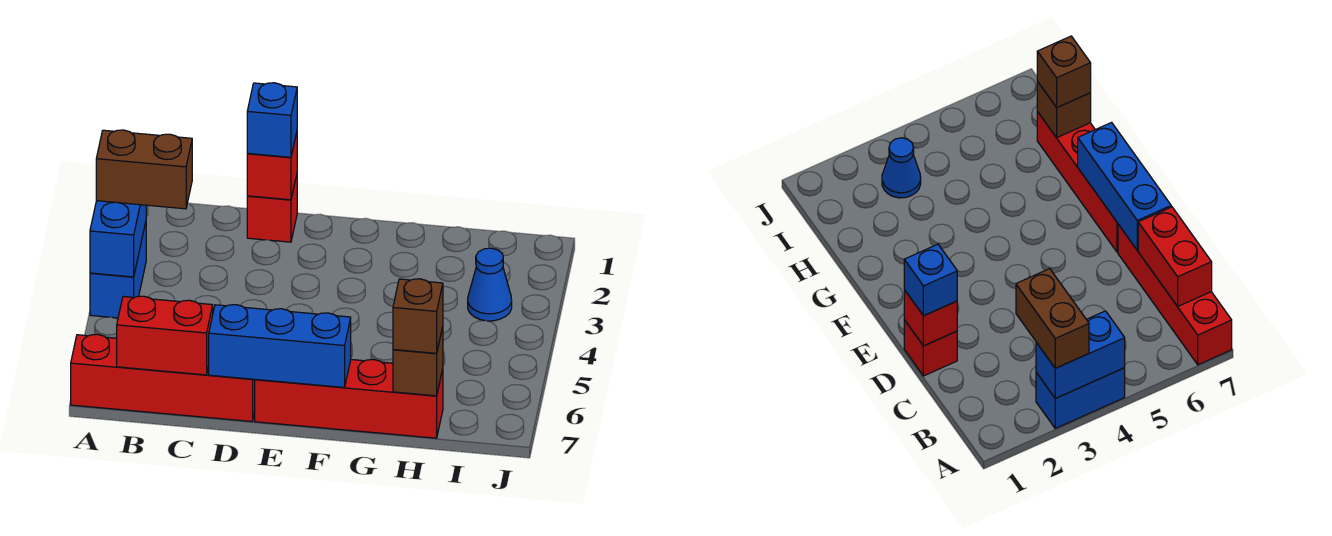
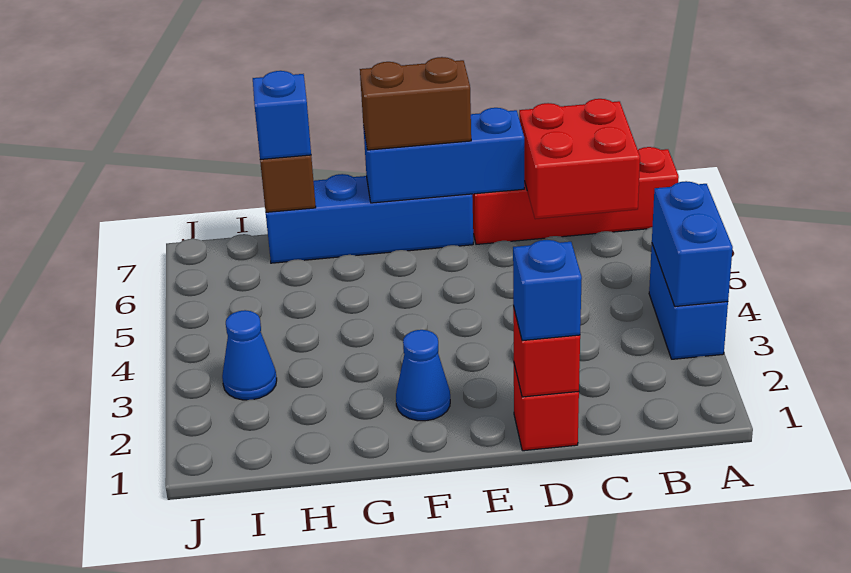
brown brick A3:B3 level 3 -> brown brick E7:F7 level 3
red brick B7:C7 level 2 -> red brick B6:C7 level 2
red brick E7:H7 level 1 -> blue brick E7:H7 level 1
none -> blue cone F2 level 1
brown brick H7 level 3 -> blue brick H7 level 3

